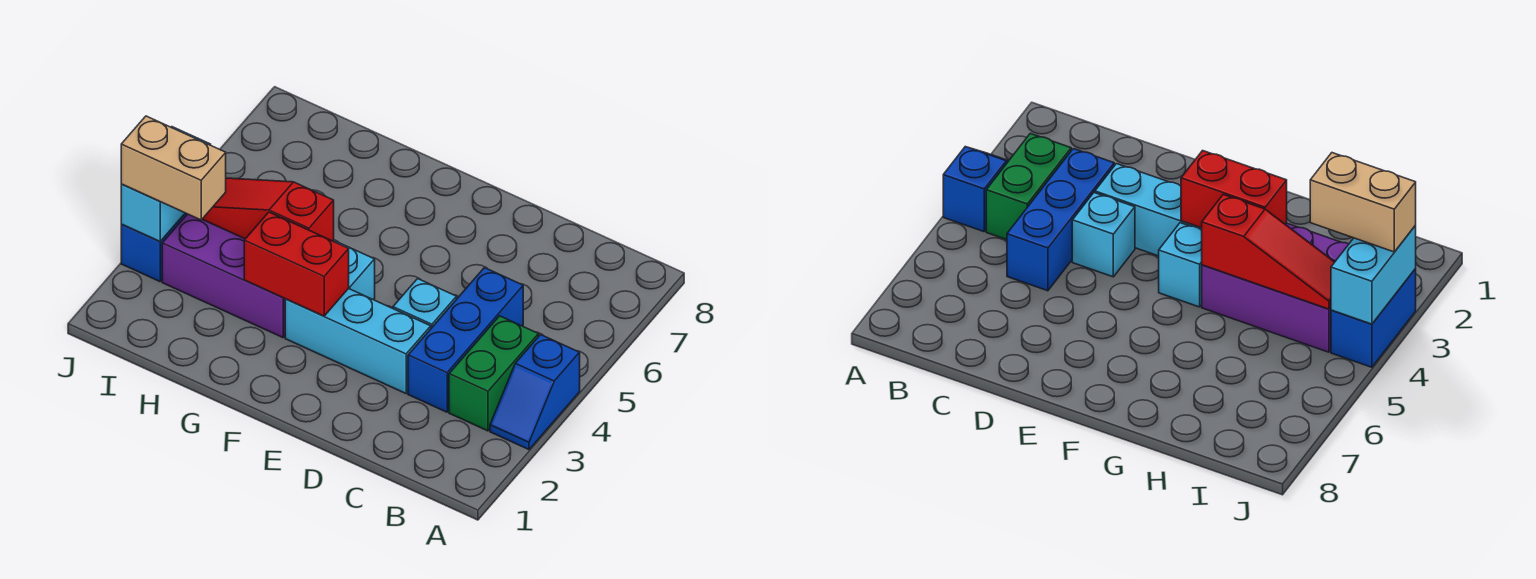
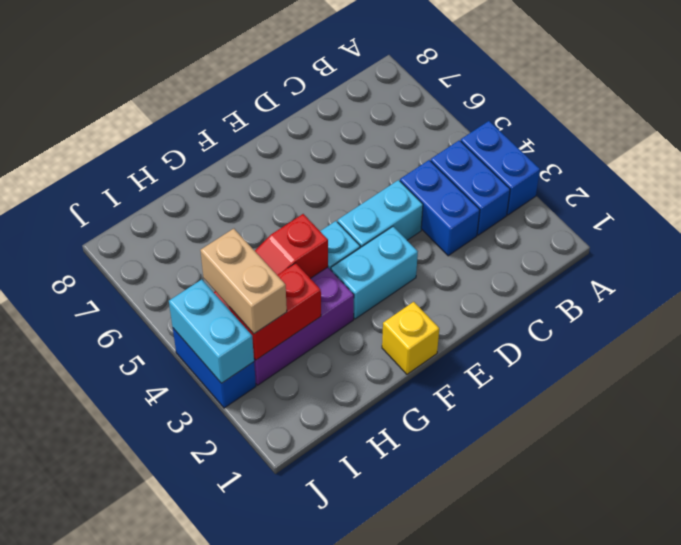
blue slope A3:A4 level 1 top 4 -> blue brick A3:A4 level 1
green brick B3:B4 level 1 -> blue brick B3:B4 level 1
blue brick C3:C5 level 1 -> blue brick C3:C4 level 1
cyan brick D3:F3 level 1 -> cyan brick E3:F3 level 1
cyan brick D4 level 1 -> cyan brick D4:E4 level 1
none -> yellow brick F1 level 1
red brick F3:G3 level 2 -> red brick H3:I3 level 2
tan brick I3:J3 level 3 -> tan brick I3:I4 level 3

